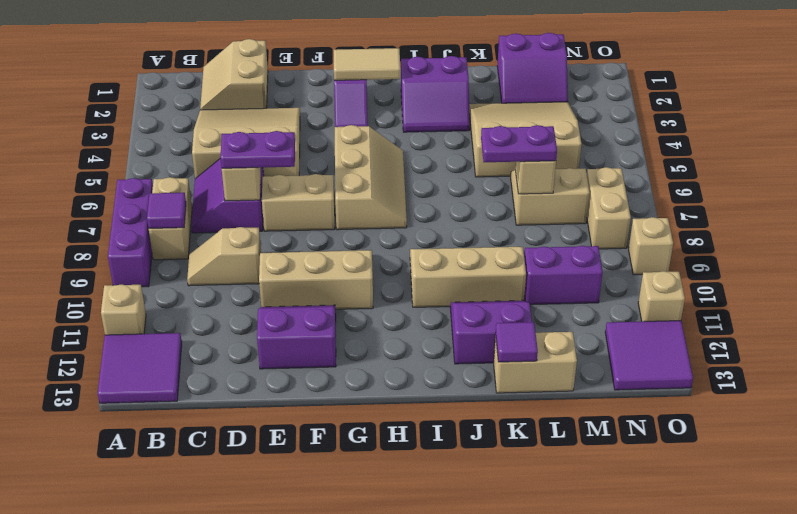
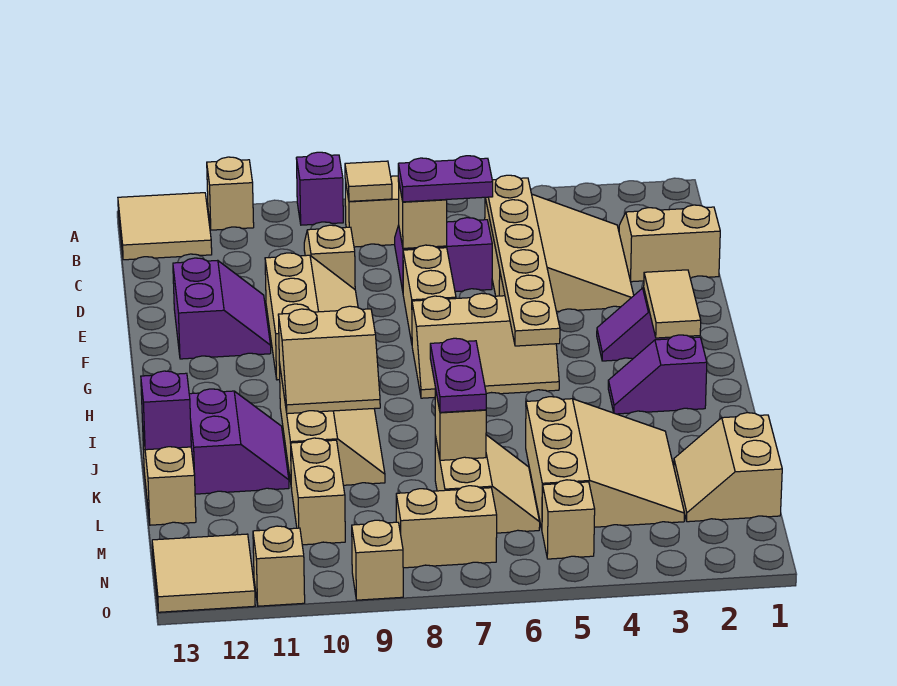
purple brick A7:A9 level 1 -> purple brick A9 level 1
purple tile A12:B13 level 1 -> tan tile A12:B13 level 1
purple tile B8 level 2 -> tan tile B8 level 2
none -> tan plate C5:H5 level 2
purple plate D7:E7 level 3 -> purple plate D6:D7 level 3
purple slope I2:J3 level 1 top 2 -> purple slope I2:I3 level 1 top 2
none -> tan slope I9:J10 level 2 top I
purple tile K13 level 2 -> purple brick K13 level 2
purple slope L1:M2 level 1 top 1 -> tan slope L1:M2 level 1 top 1
purple brick L10:M10 level 1 -> tan brick L10:M10 level 1
none -> tan brick N5 level 1
purple tile N12:O13 level 1 -> tan tile N12:O13 level 1

